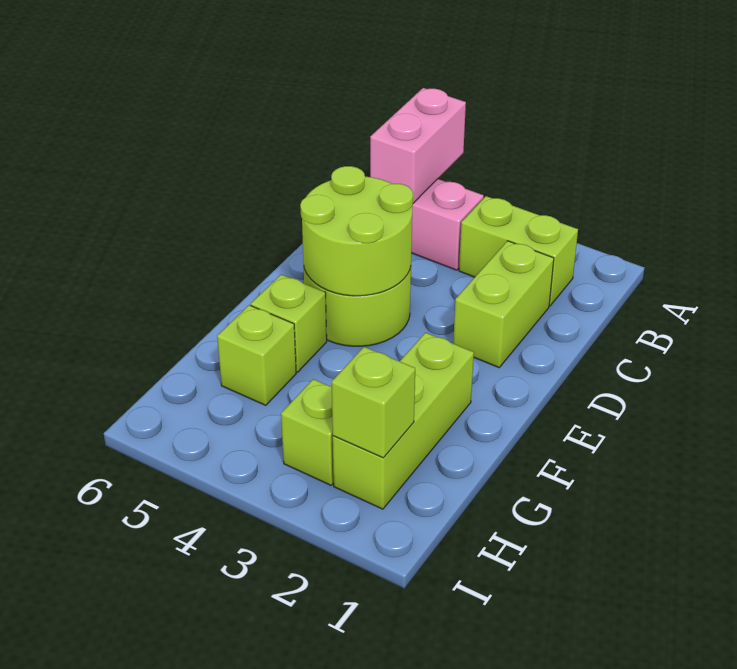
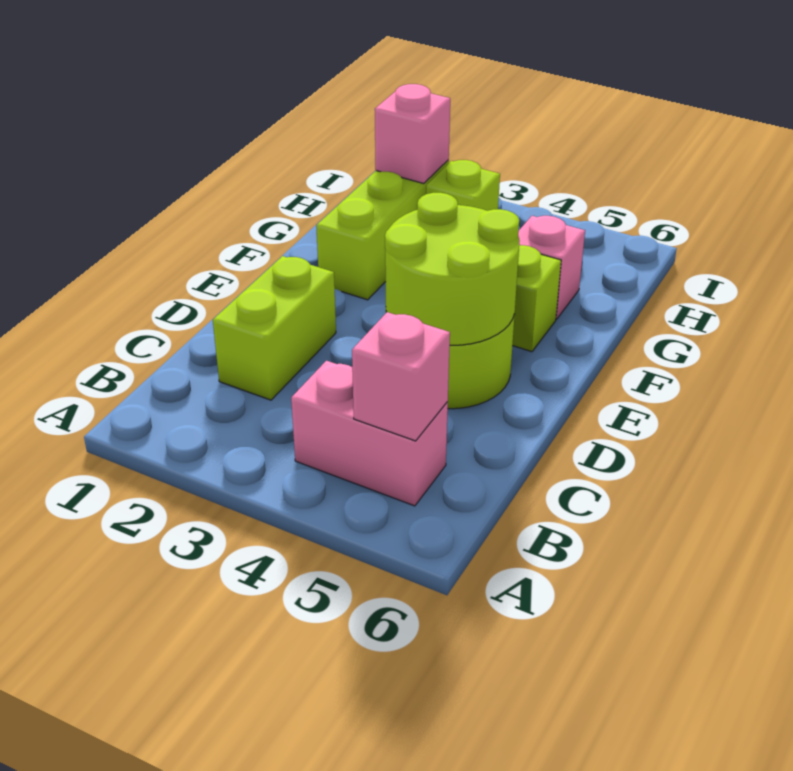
pink brick A5:B5 level 2 -> pink brick B5 level 2
lime brick B2:B3 level 1 -> none
lime brick G5 level 1 -> pink brick G5 level 1
lime brick H2 level 2 -> pink brick H2 level 2

